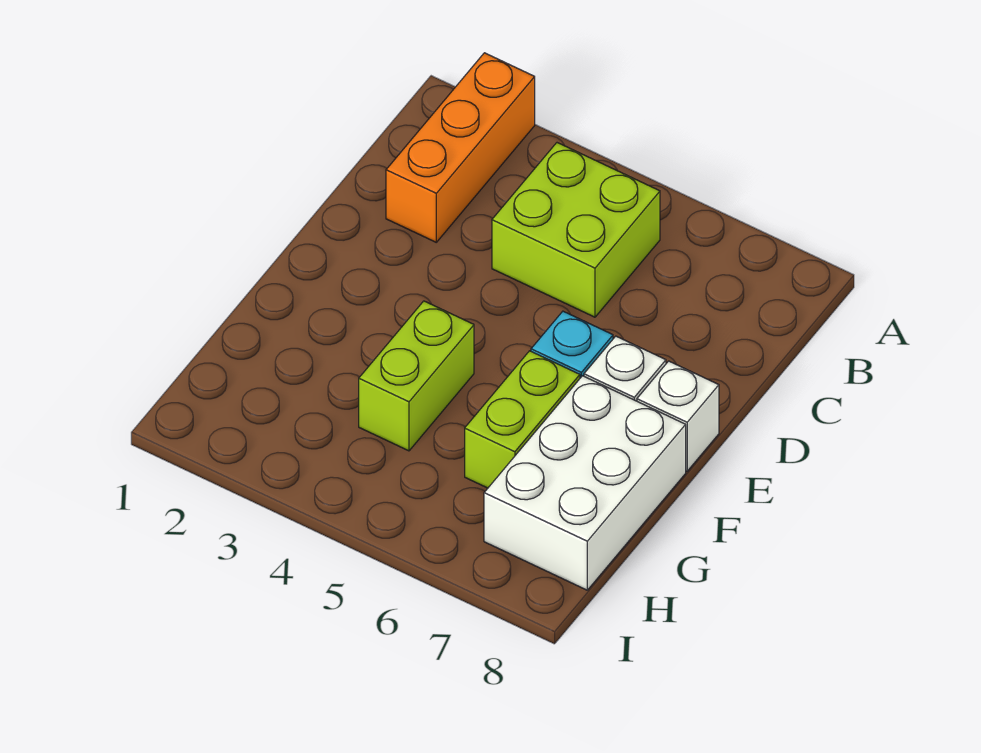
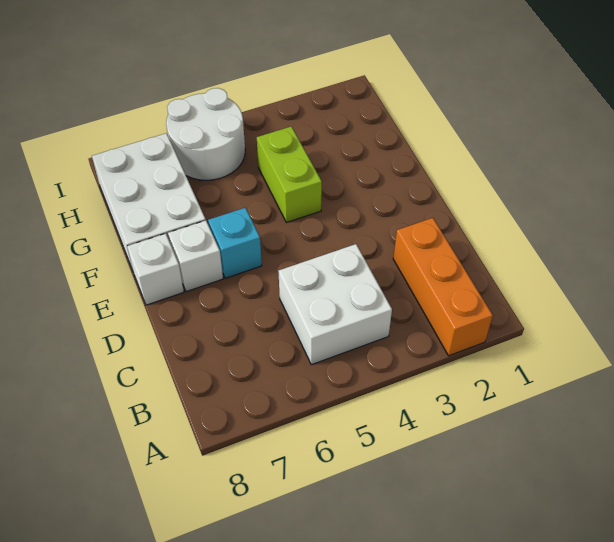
lime brick B4:C5 level 1 -> white brick B4:C5 level 1
lime brick F6:G6 level 1 -> none
none -> white round brick H5:I6 level 1

